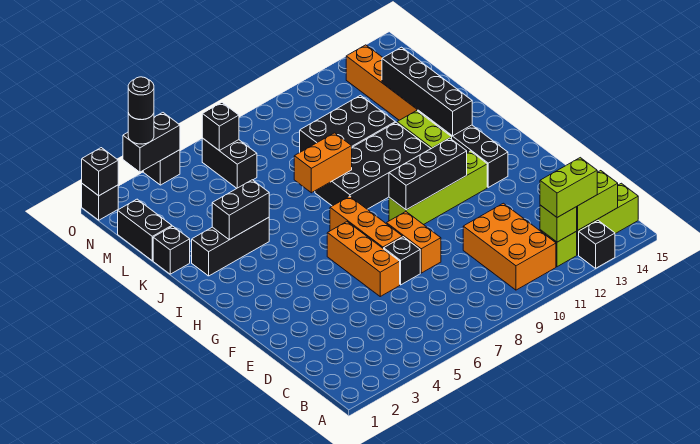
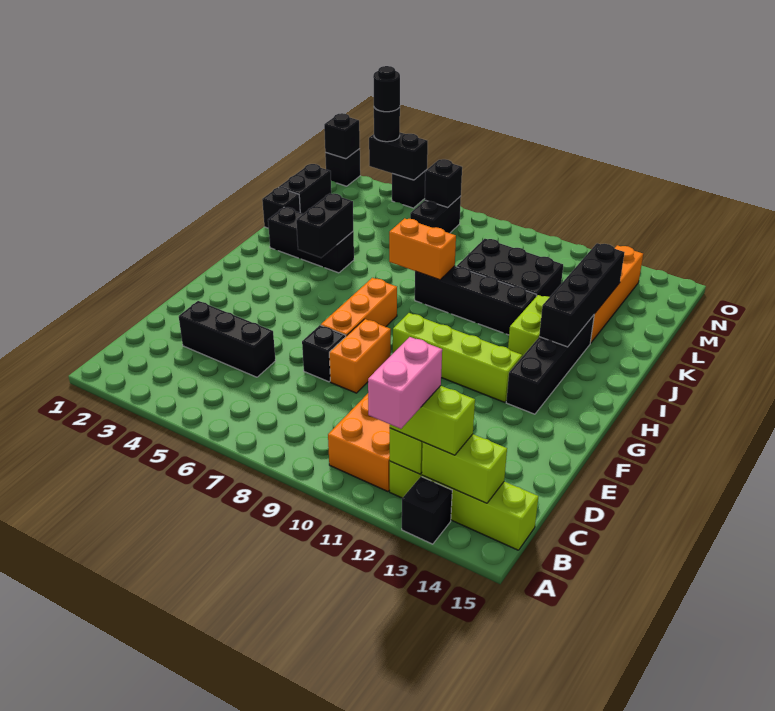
none -> pink brick A12:B12 level 4
orange brick E6:G6 level 1 -> none
black brick G9:G11 level 2 -> black brick D3:D5 level 1
black brick I8:J11 level 1 -> black brick J8:J11 level 1
black brick J3:J4 level 2 -> black brick I4:J4 level 2

